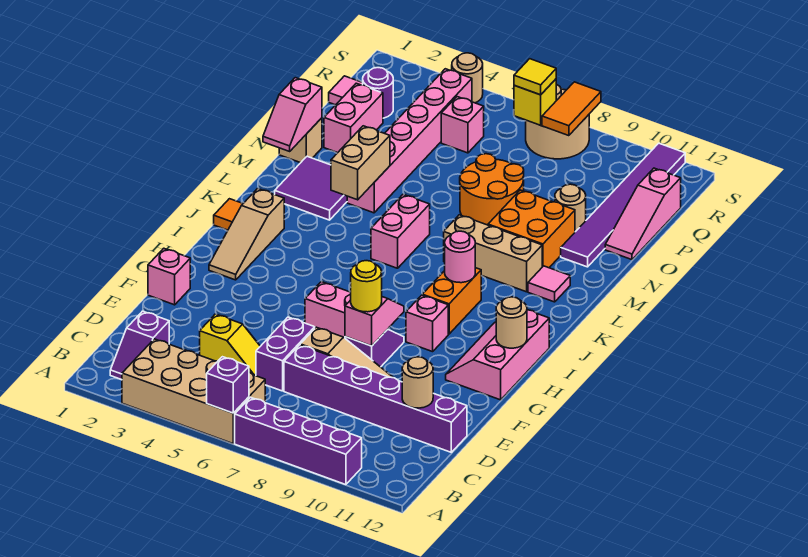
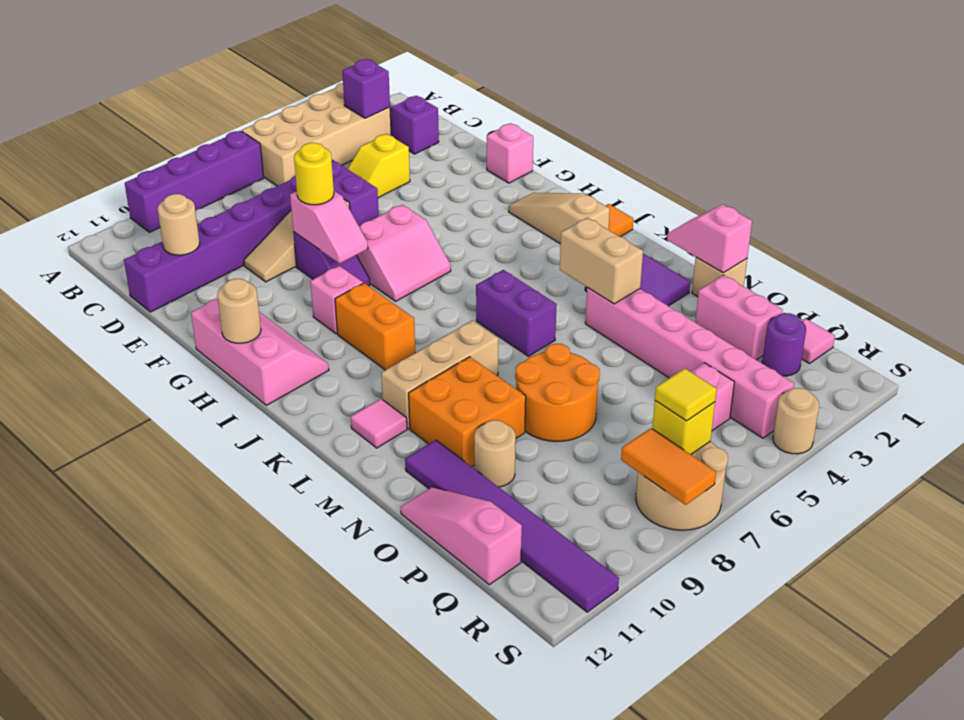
purple brick A6 level 2 -> purple brick B3 level 2
pink round brick J9 level 2 -> none
pink brick K6:L6 level 1 -> purple brick K6:L6 level 1

